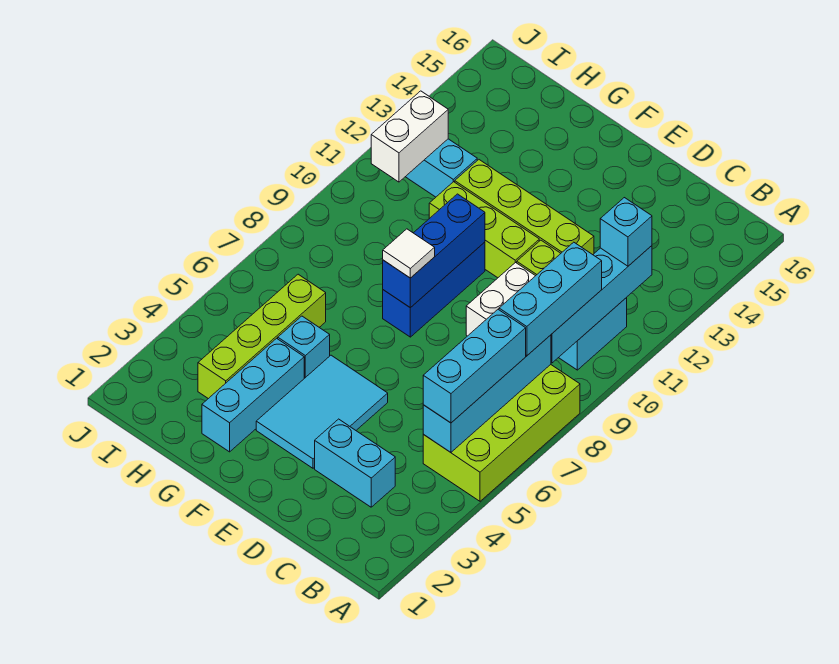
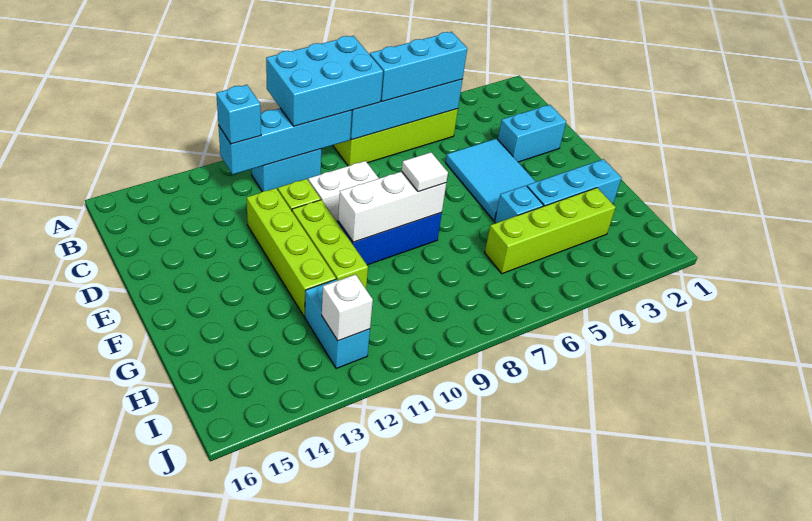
cyan brick B8:B10 level 3 -> cyan brick A8:B10 level 3
cyan brick C3:D3 level 1 -> cyan brick D2:D3 level 1
cyan tile E3:F5 level 1 -> cyan tile D4:F5 level 1
blue brick F8:F10 level 2 -> white brick F8:F10 level 2
white brick I11:I12 level 2 -> white brick I12 level 2

